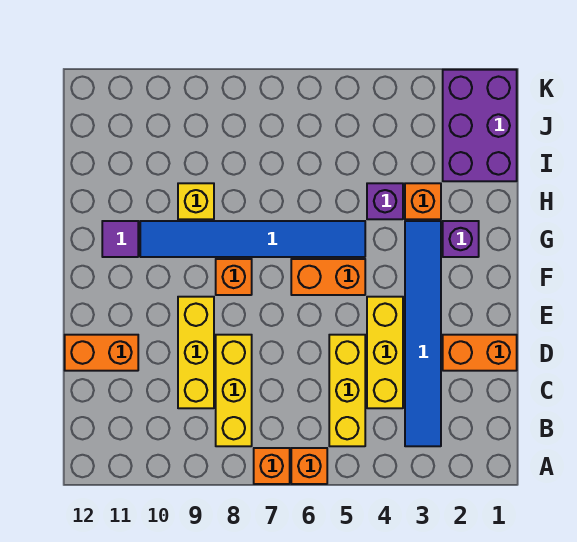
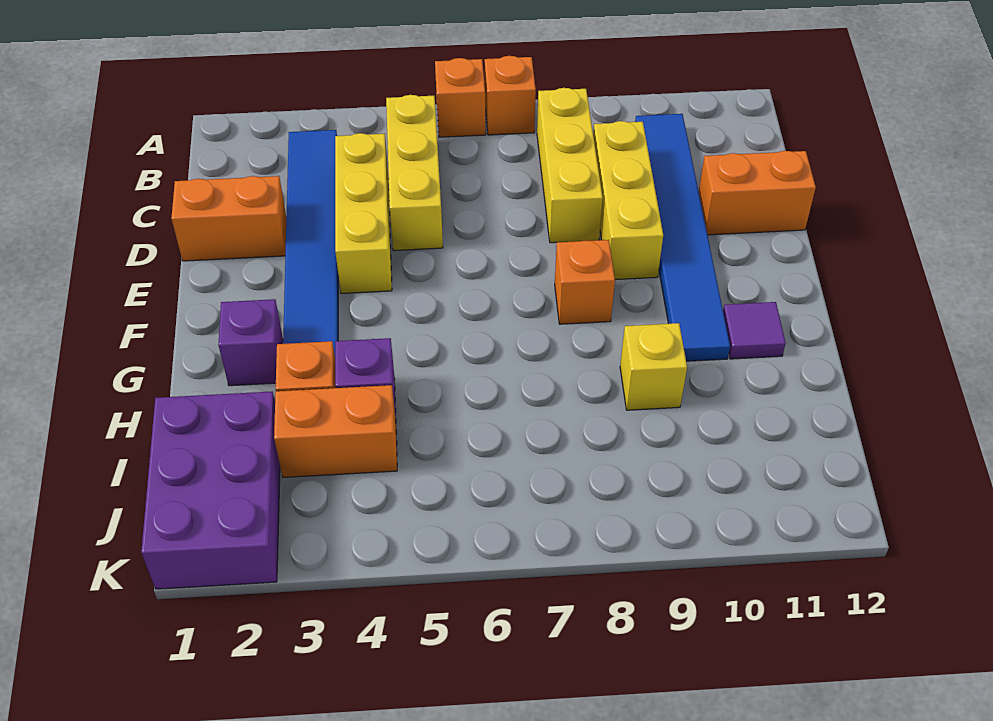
orange brick F5:F6 level 1 -> orange brick I3:I4 level 1
blue tile G5:G10 level 1 -> blue tile B10:G10 level 1

